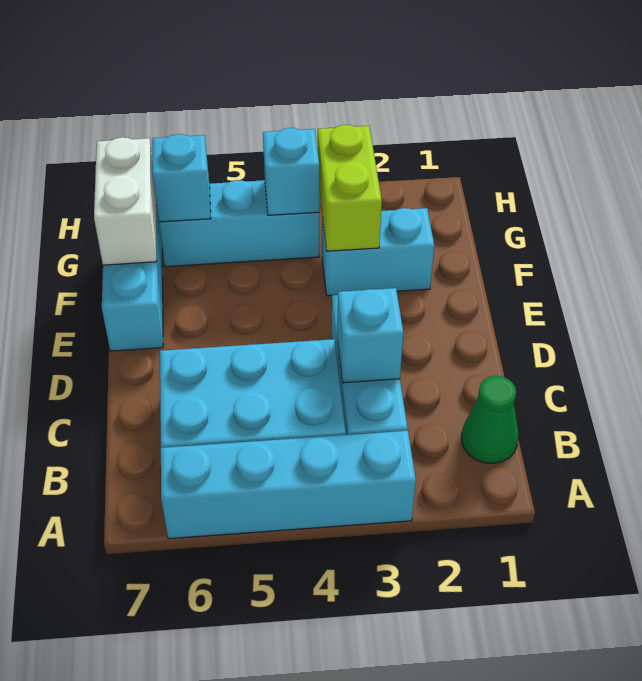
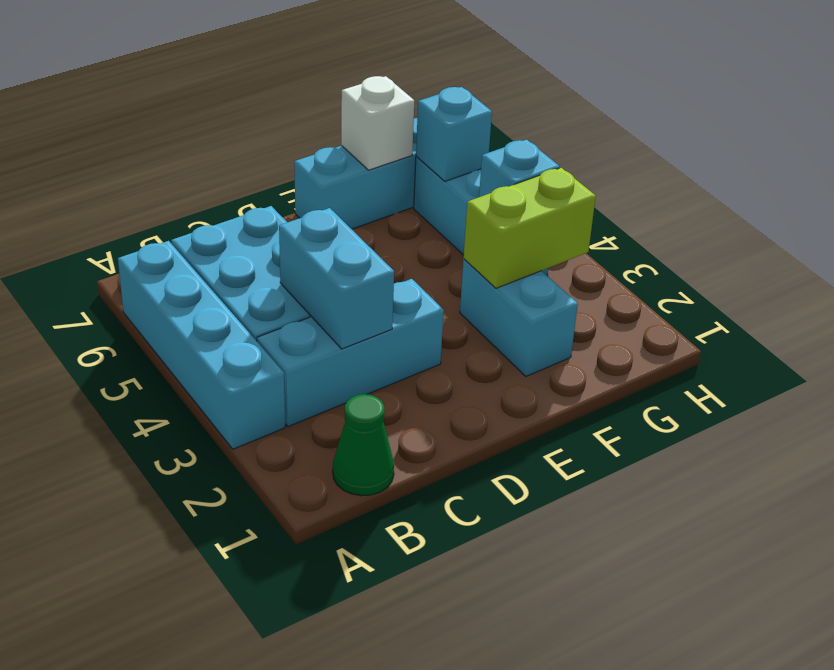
cyan brick C3 level 2 -> cyan brick C3:C4 level 2
white brick F7:G7 level 2 -> white brick F7 level 2

